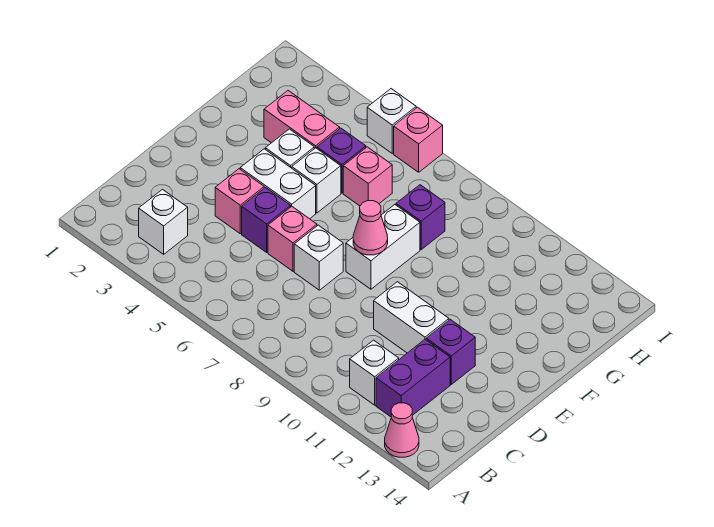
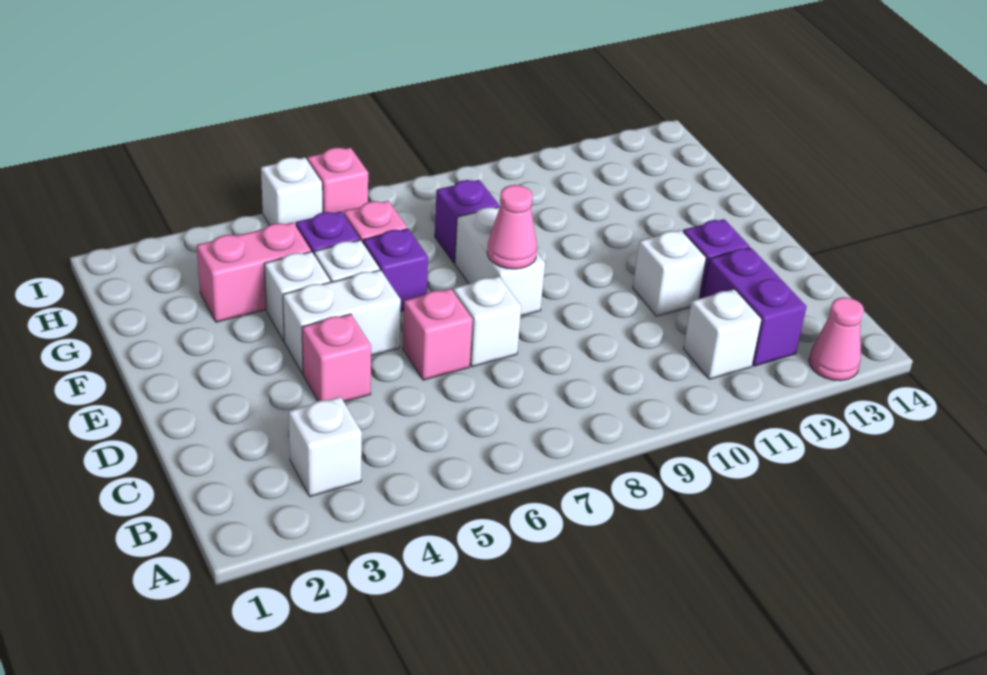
purple brick D5 level 1 -> purple brick F6 level 1
white brick D10:D11 level 1 -> white brick D11 level 1

